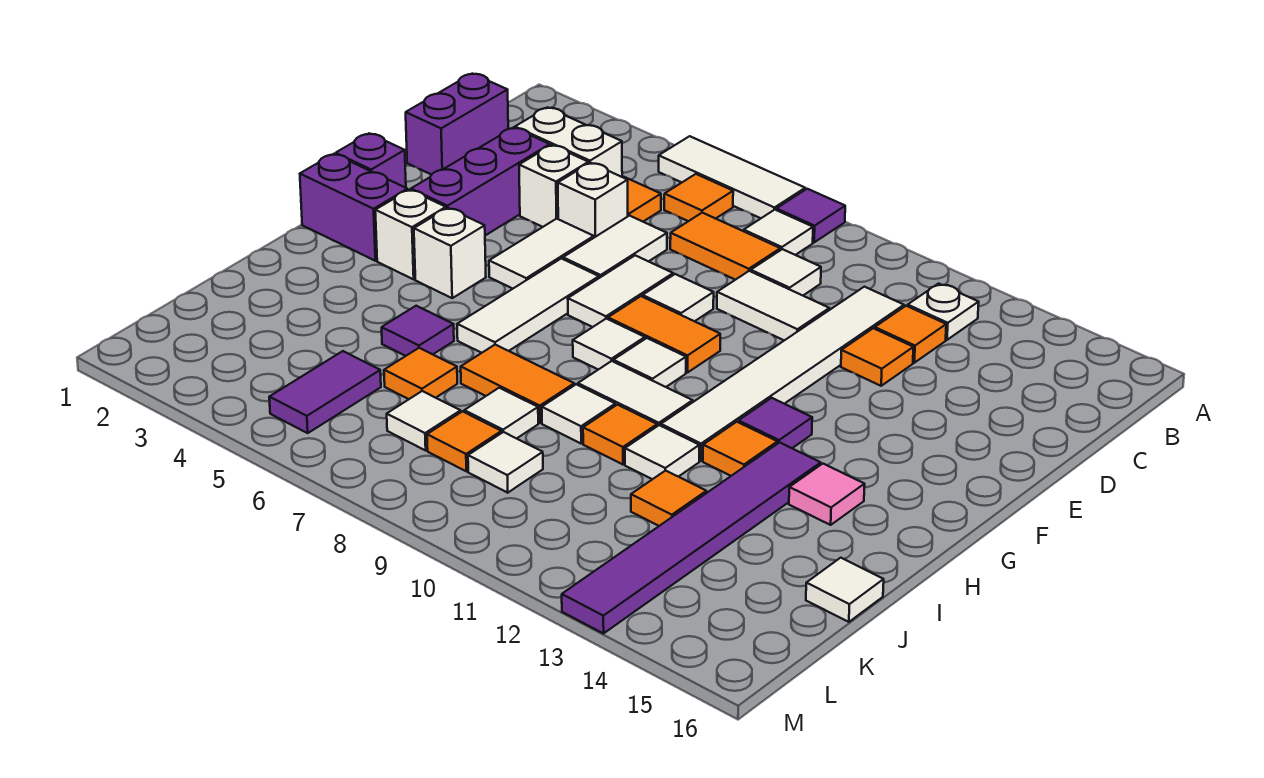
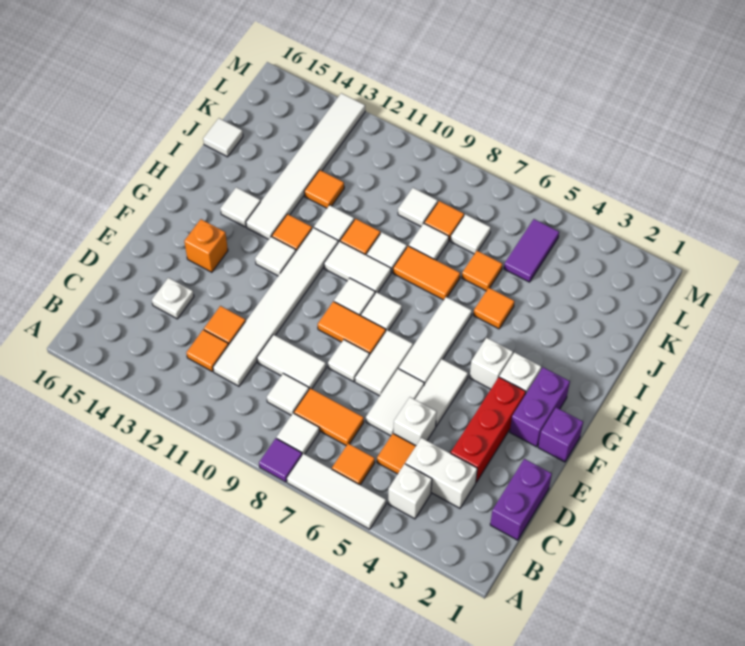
white plate B12 level 1 -> white plate D14 level 1
purple brick D3:F3 level 1 -> red brick D3:F3 level 1
white brick D4 level 1 -> white brick B4 level 1
none -> orange brick F14 level 1
purple brick G1:G2 level 1 -> purple brick F2:G2 level 1
purple tile G12 level 1 -> white tile G12 level 1
purple tile H13:M13 level 1 -> white tile H13:M13 level 1
pink tile H14 level 1 -> white tile H14 level 1
purple tile I5 level 1 -> orange tile I5 level 1

